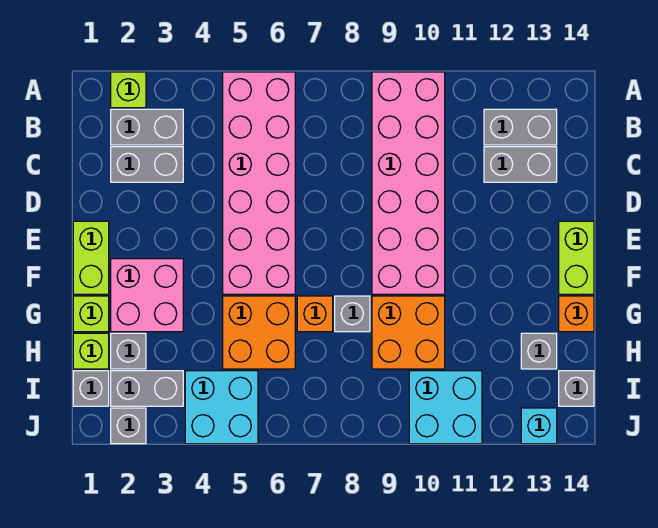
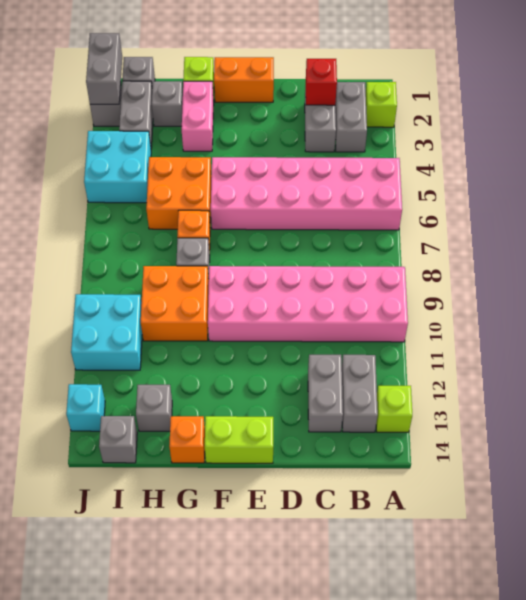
none -> red brick C2 level 2
lime brick E1:F1 level 1 -> orange brick E1:F1 level 1
pink brick F2:G3 level 1 -> pink brick G2:G3 level 1
lime brick H1 level 1 -> lime brick A13 level 1
none -> grey brick J1:J2 level 2

